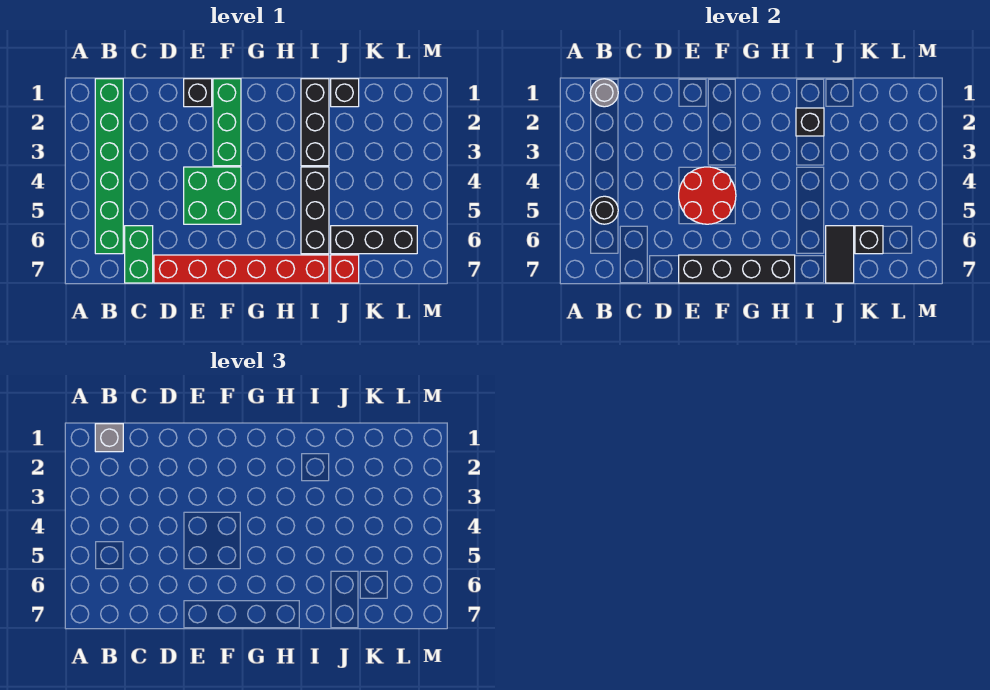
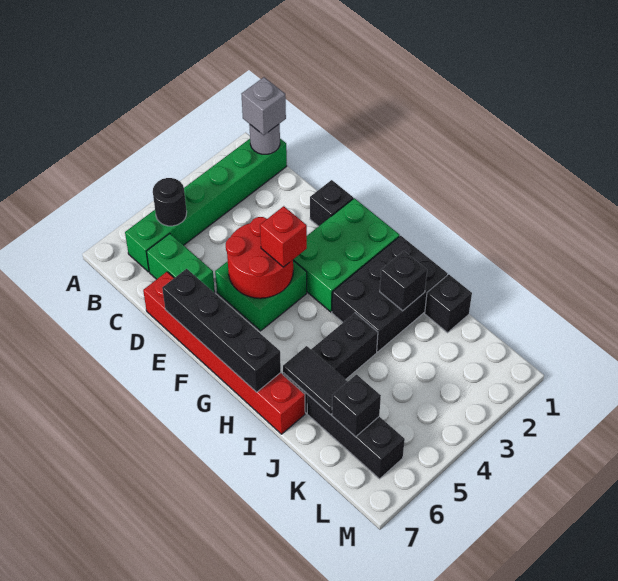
green brick C6:C7 level 1 -> green brick C6:D6 level 1
green brick F1:F3 level 1 -> green brick F1:G3 level 1
black brick I1:I3 level 1 -> black brick H1:I3 level 1
black tile J6:J7 level 2 -> black tile I6:J6 level 2
red brick J7 level 1 -> red brick F4 level 3

